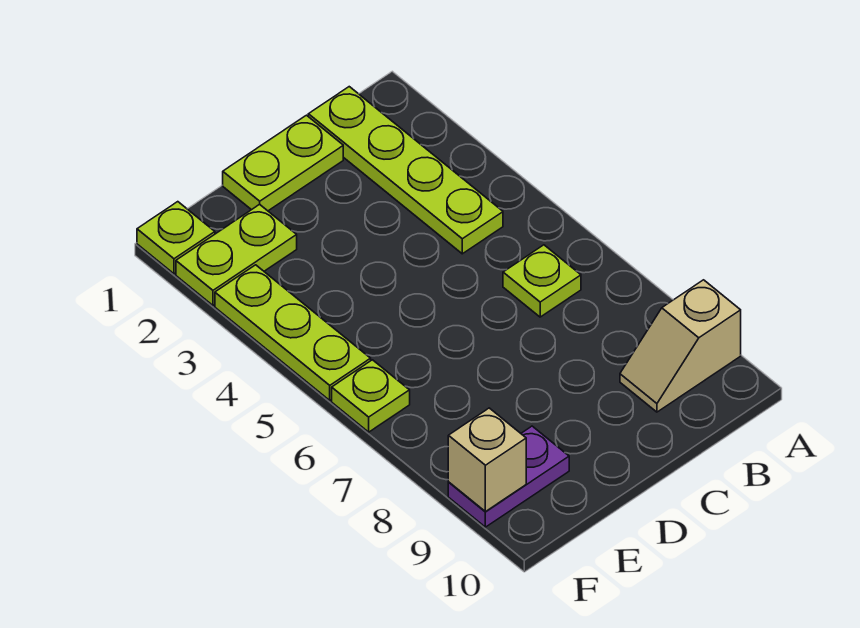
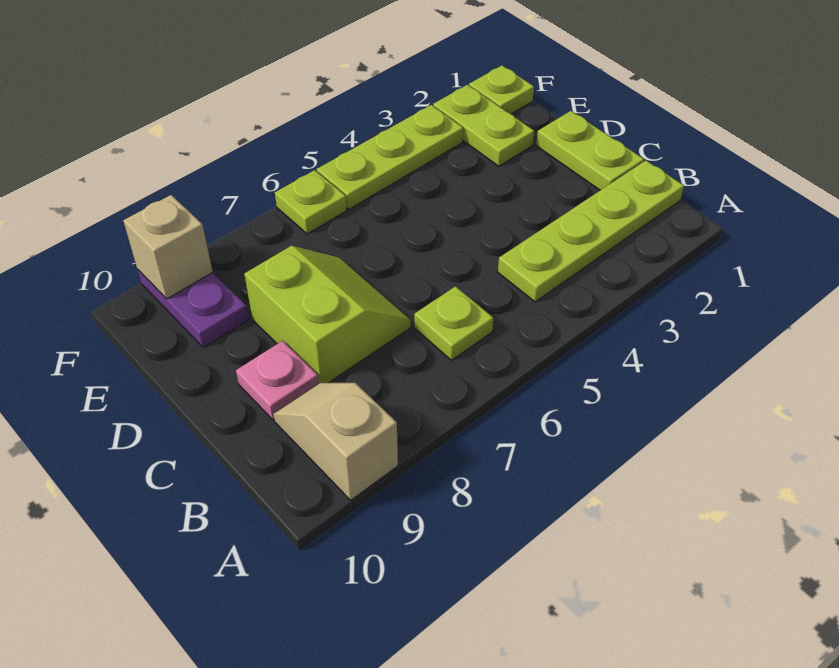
none -> lime slope C7:D8 level 1 top 8
none -> pink plate C9 level 1

